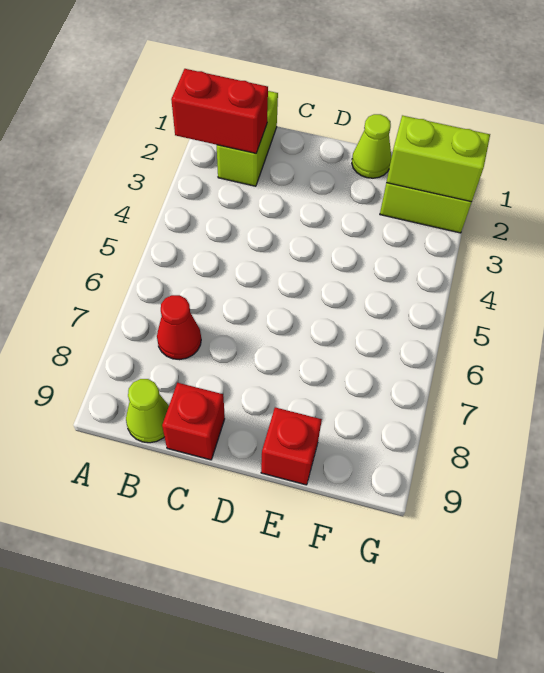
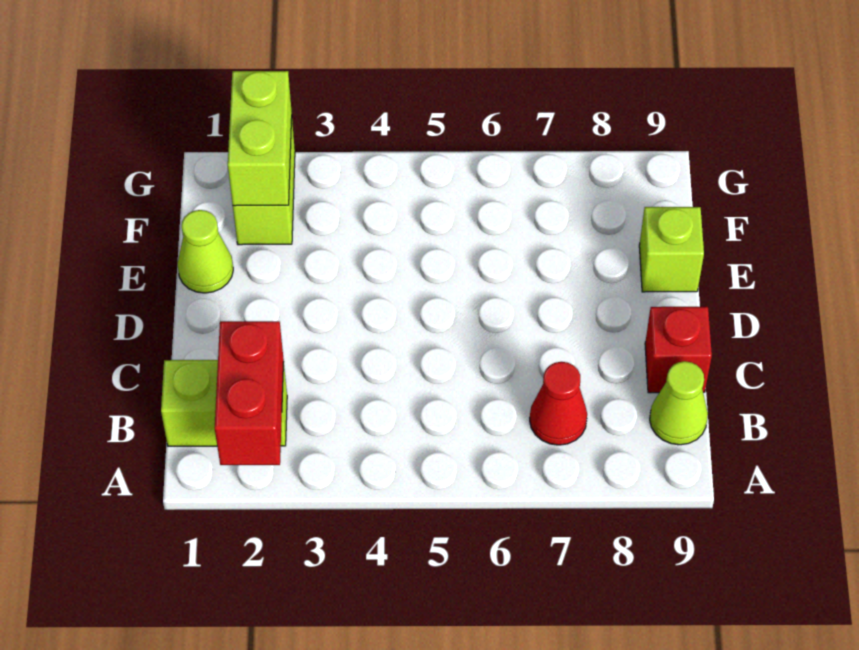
red brick E9 level 1 -> lime brick E9 level 1

